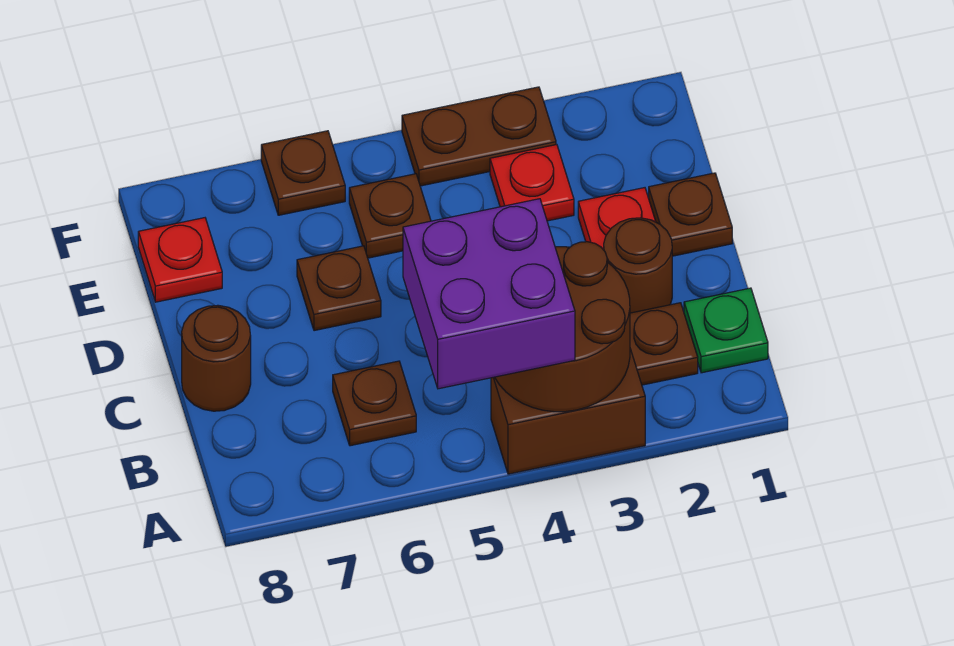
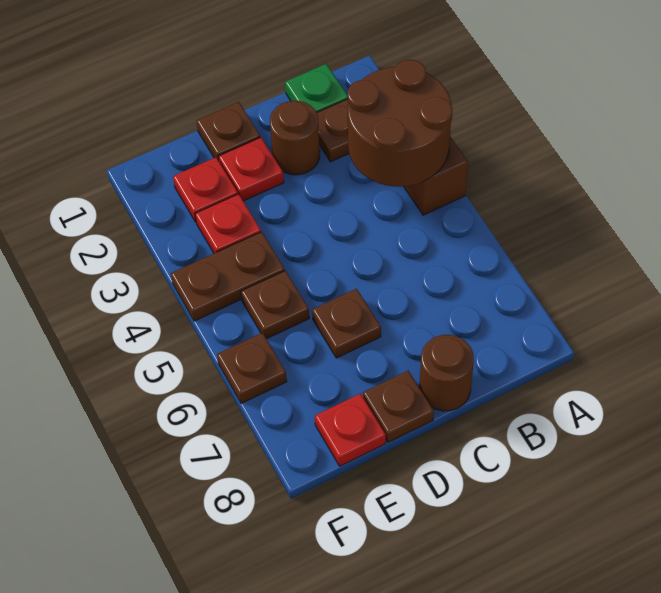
purple brick A4:B5 level 3 -> none
brown plate B6 level 1 -> brown plate D8 level 1
none -> red plate E2 level 1
brown plate F3:F4 level 1 -> brown plate E4:F4 level 1

